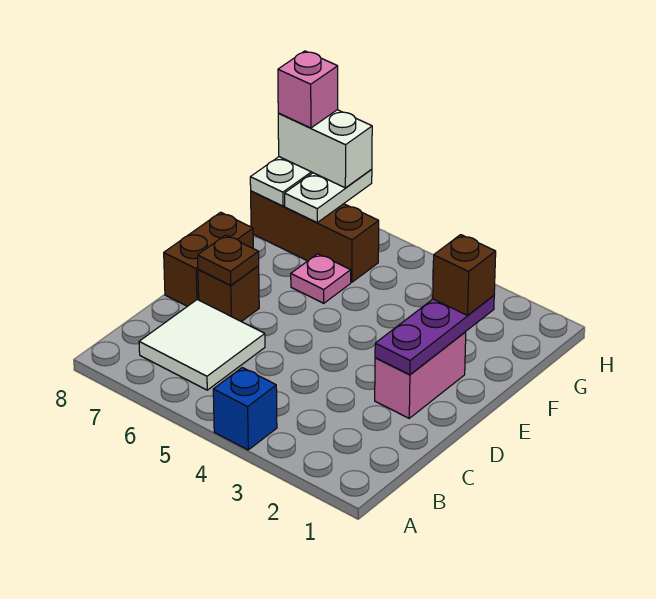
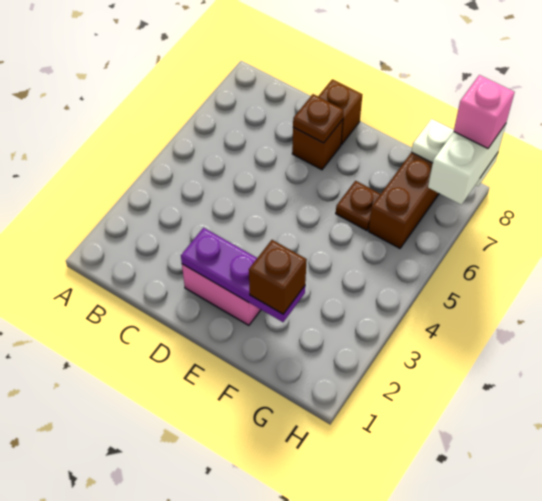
blue brick A4 level 1 -> none
white tile B6:C7 level 1 -> none
brown brick D8:E8 level 1 -> brown brick D8 level 1
pink plate F6 level 1 -> brown plate F6 level 1
white plate G7:H7 level 2 -> none

